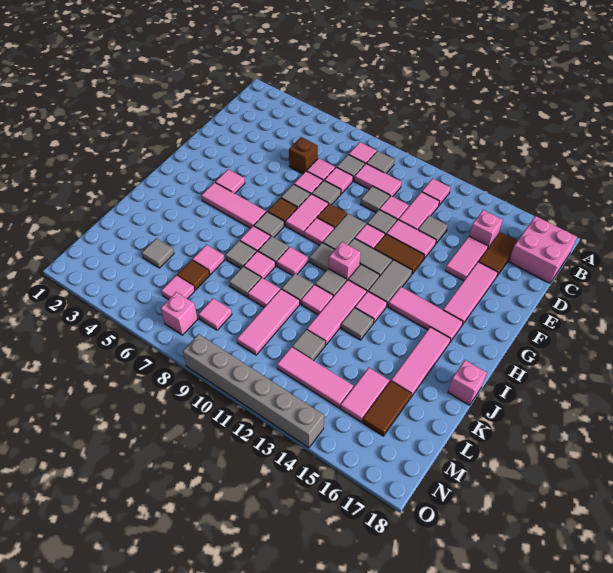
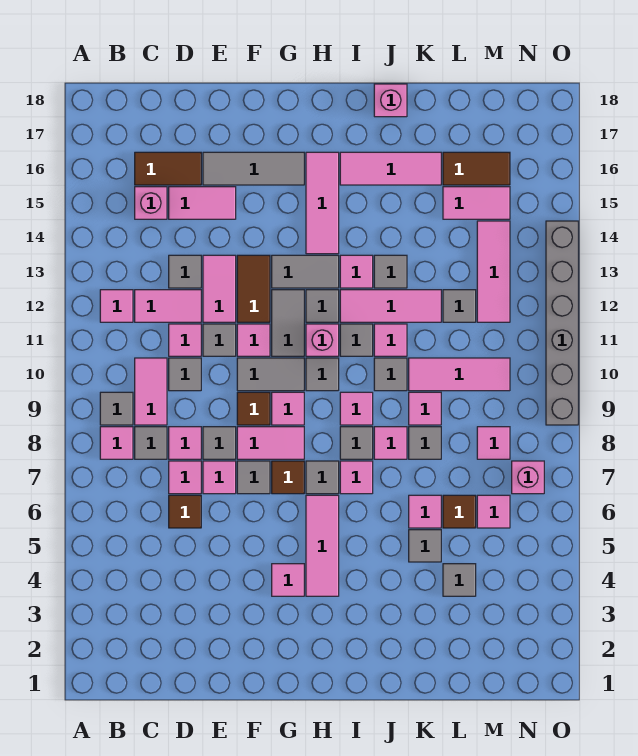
pink brick B17:C18 level 1 -> none
brown brick D6 level 1 -> brown tile D6 level 1
pink tile E16:G16 level 1 -> grey tile E16:G16 level 1
grey tile J7 level 1 -> grey tile K5 level 1

